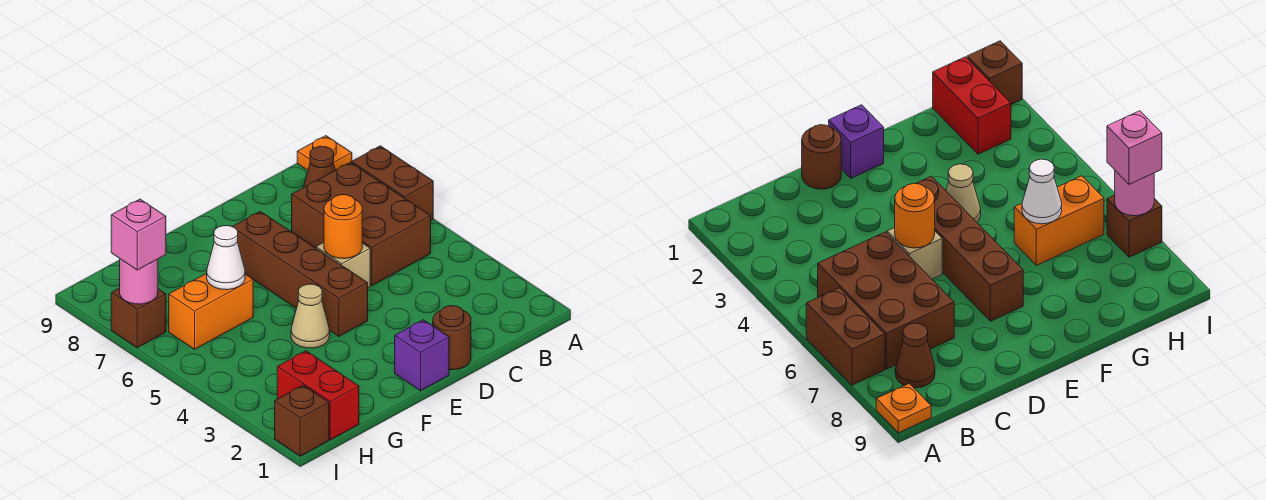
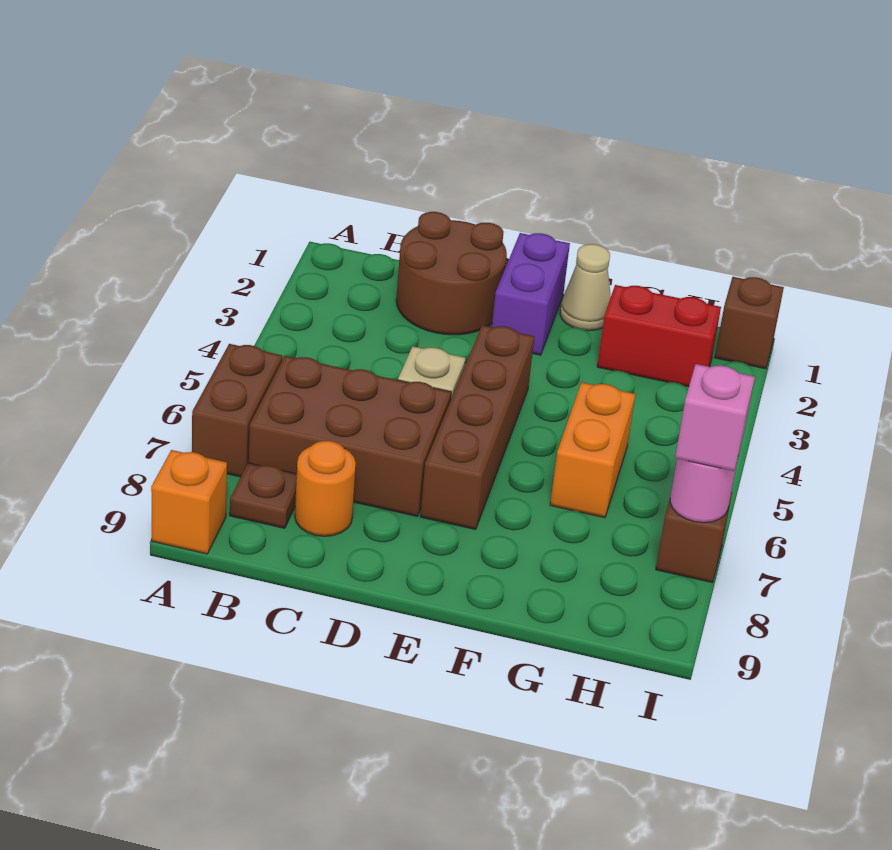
orange plate A9 level 1 -> orange brick A9 level 1
brown brick B5:C7 level 1 -> brown brick B6:D7 level 1
brown cone B8 level 1 -> brown plate B8 level 1
brown round brick D1 level 1 -> brown round brick C1:D2 level 1
orange round brick D5 level 2 -> orange round brick C8 level 1
purple brick E1 level 1 -> purple brick E1:E2 level 1
tan cone F4 level 1 -> tan cone F1 level 1
orange brick G6:H6 level 1 -> orange brick G5:G6 level 1
white cone G6 level 2 -> none
red brick H1:H2 level 1 -> red brick G2:H2 level 1

